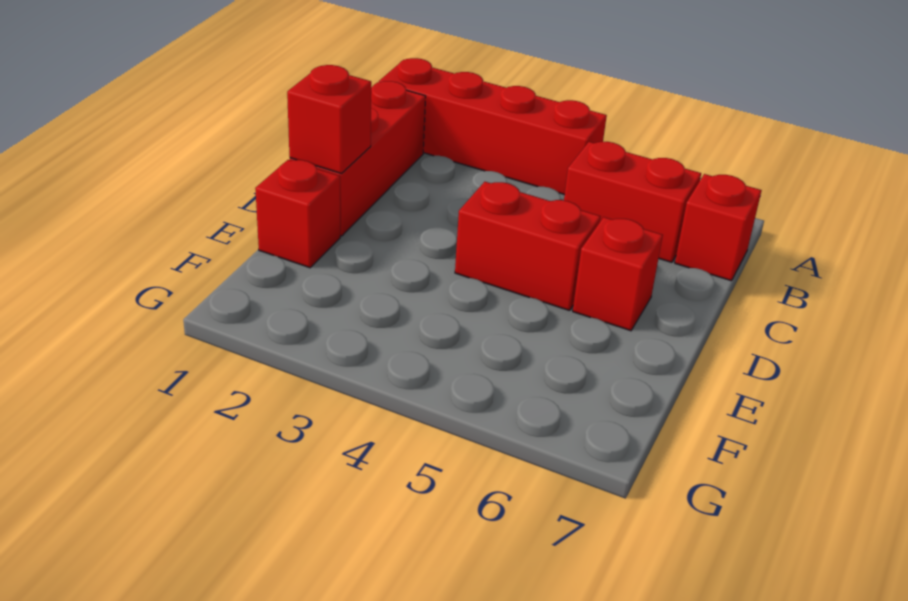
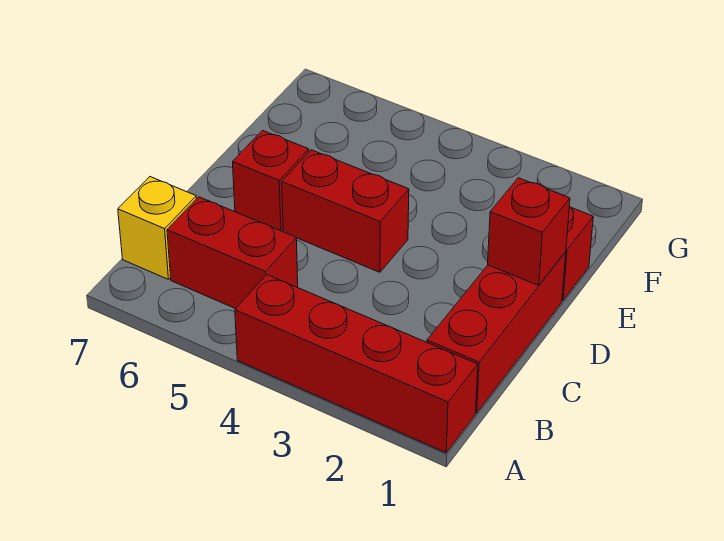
red brick B7 level 1 -> yellow brick B7 level 1

